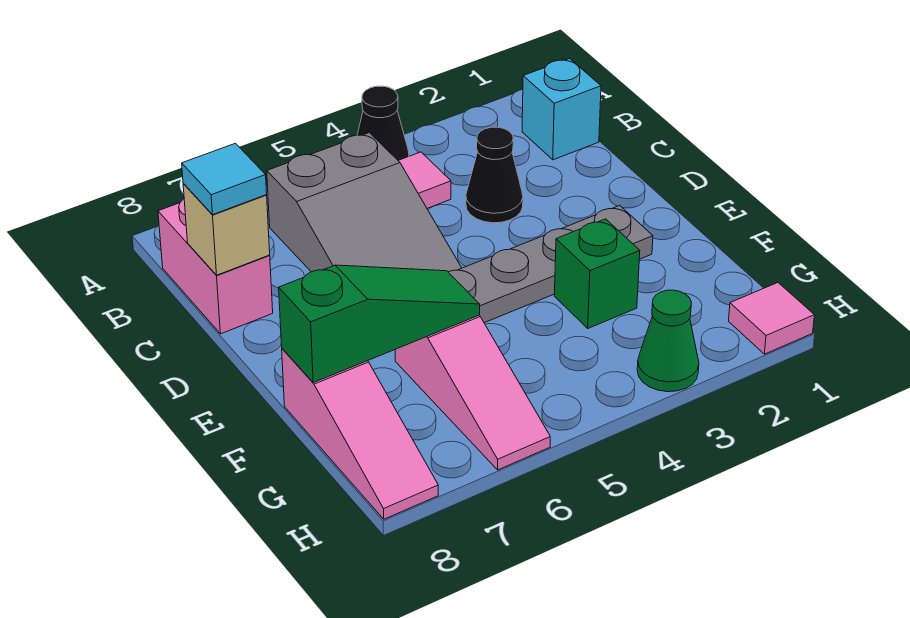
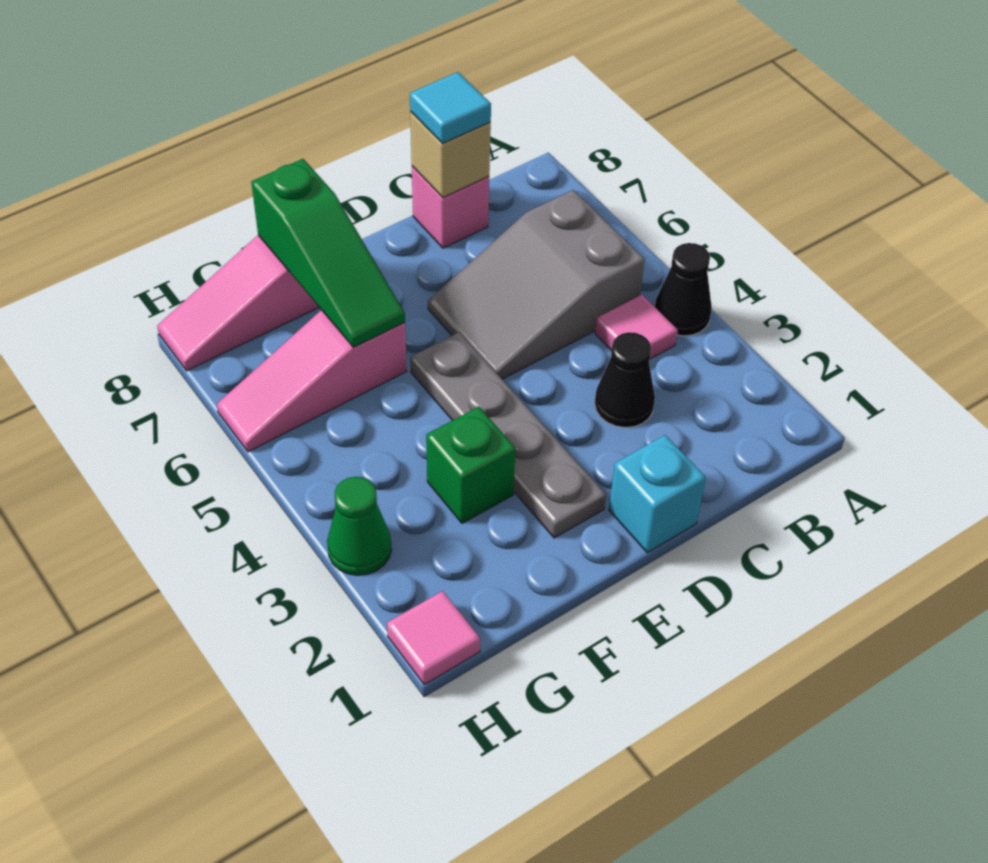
cyan brick B1 level 1 -> cyan brick D1 level 1
pink brick B8:C8 level 1 -> pink brick C8 level 1

